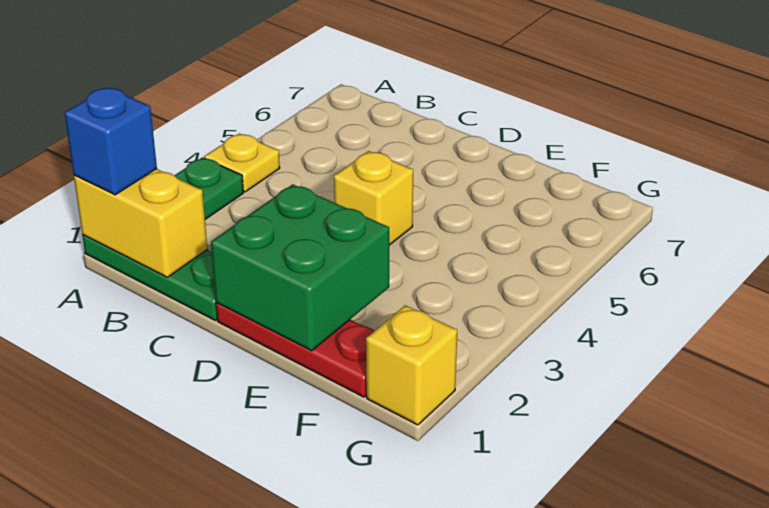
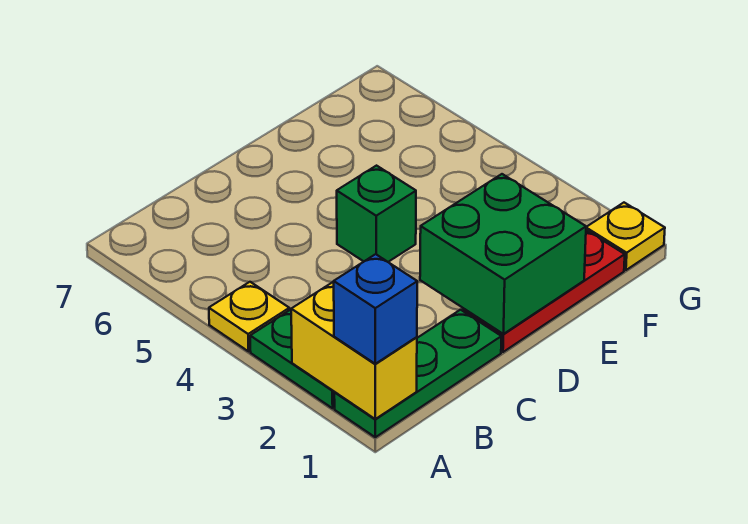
yellow brick A1:B1 level 2 -> yellow brick A1:A2 level 2
yellow brick D4 level 1 -> green brick D4 level 1
yellow brick G1 level 1 -> yellow plate G1 level 1

